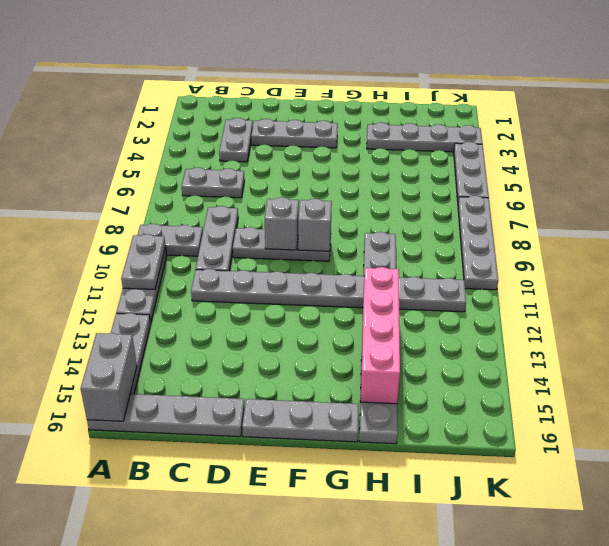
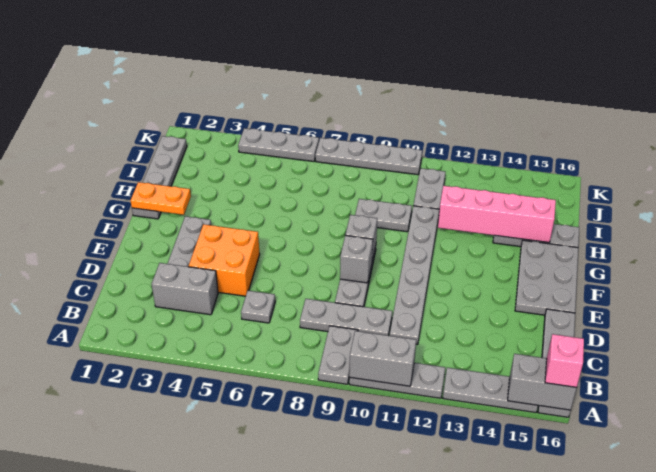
grey plate A10:A11 level 2 -> grey brick A10:A11 level 2
none -> pink brick A16 level 3
grey plate B6:C6 level 1 -> grey plate C6 level 1
grey plate C3:C4 level 1 -> grey brick C3:C4 level 1
none -> orange brick D4:E5 level 1
grey plate E16:G16 level 1 -> grey plate E15:G16 level 1
none -> orange plate G1:G2 level 2
grey plate H3:K3 level 1 -> grey plate G1:J1 level 1

